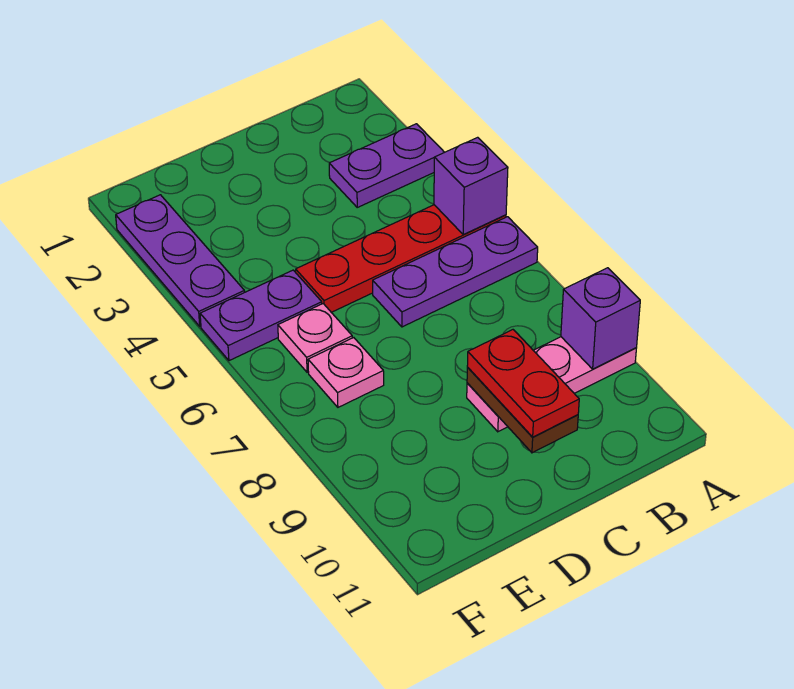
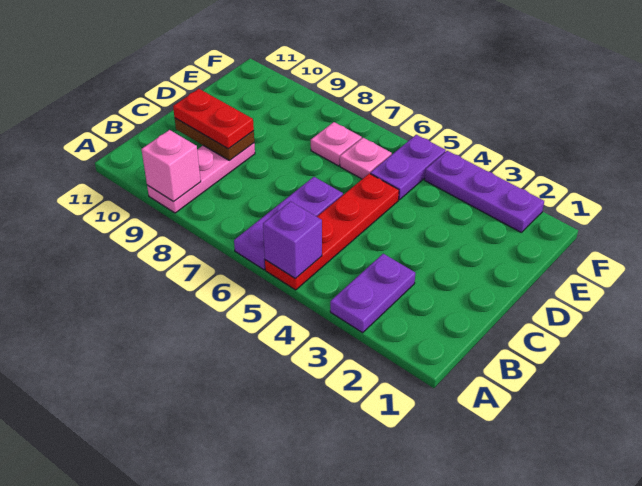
purple brick A9 level 2 -> pink brick A9 level 2

